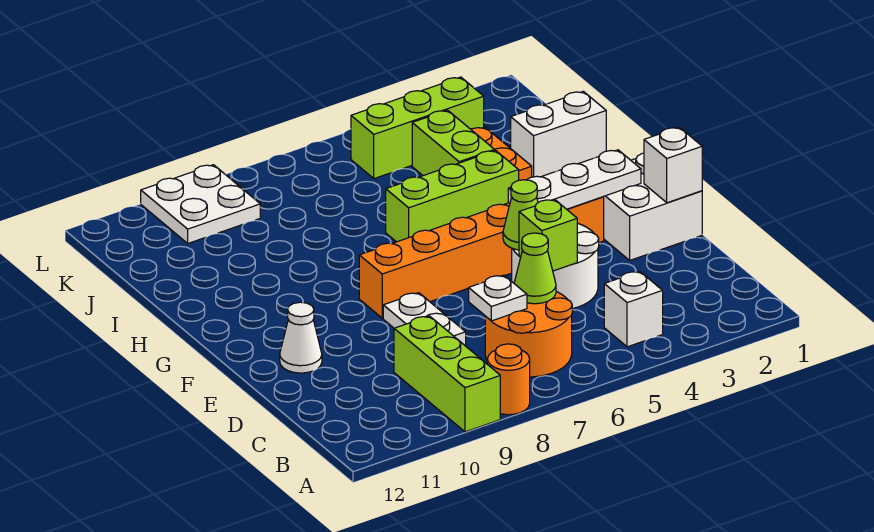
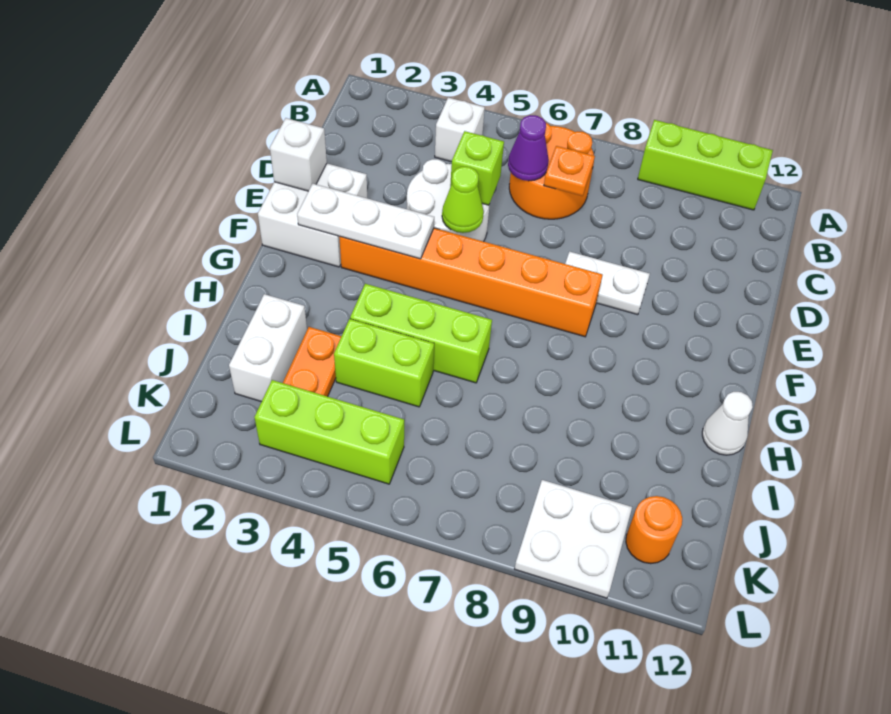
orange round brick A8 level 1 -> orange round brick K11 level 1
lime brick A9:C9 level 1 -> lime brick A9:A11 level 1
lime cone C6 level 2 -> purple cone C6 level 2
white plate C7 level 2 -> orange plate C7 level 2
white plate D8:E8 level 1 -> white plate E8:E9 level 1
white cone E11 level 1 -> white cone H12 level 1
white brick I1:I2 level 1 -> white brick I2:J2 level 1
lime brick I4:J4 level 1 -> lime brick I4:I5 level 1

